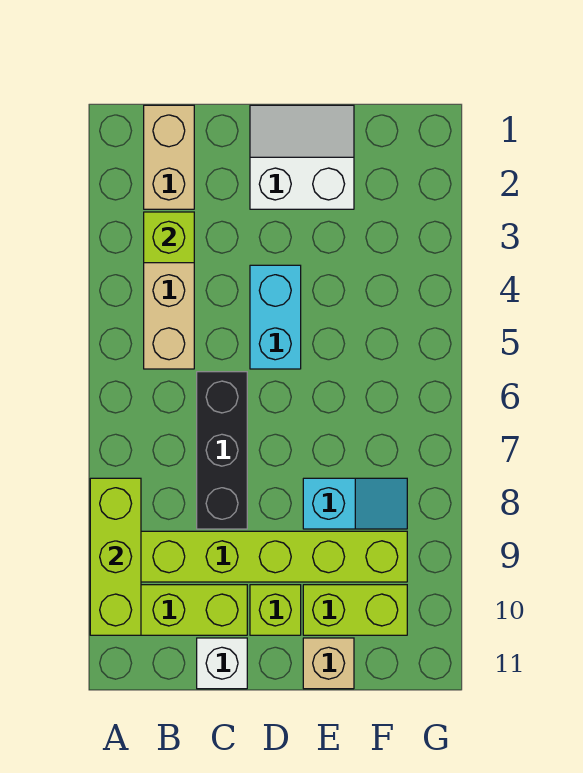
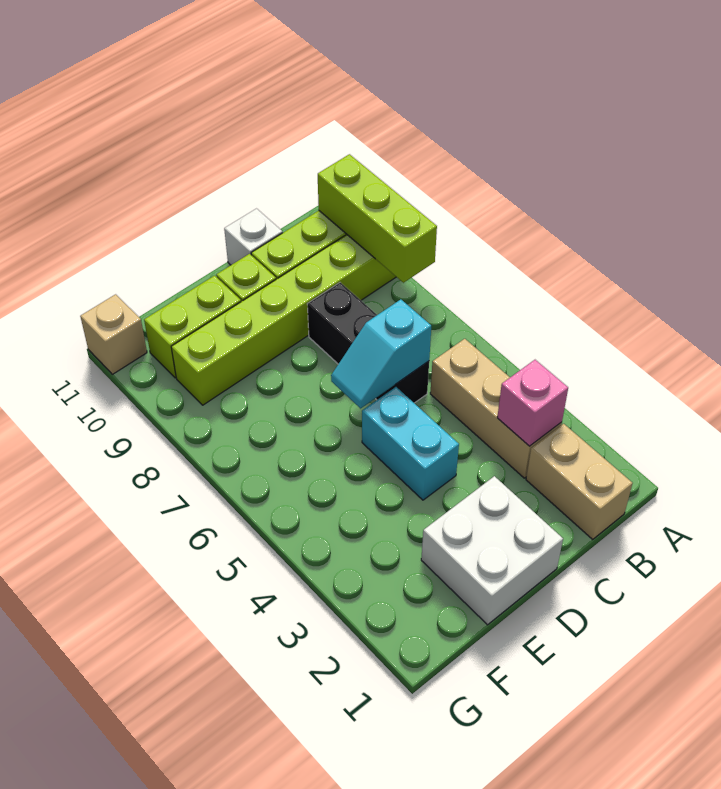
lime brick B3 level 2 -> pink brick B3 level 2
white slope D1:E2 level 1 top 2 -> white brick D1:E2 level 1
cyan slope E8:F8 level 1 top E -> cyan slope C6:D6 level 2 top C
tan brick E11 level 1 -> tan brick G11 level 1

